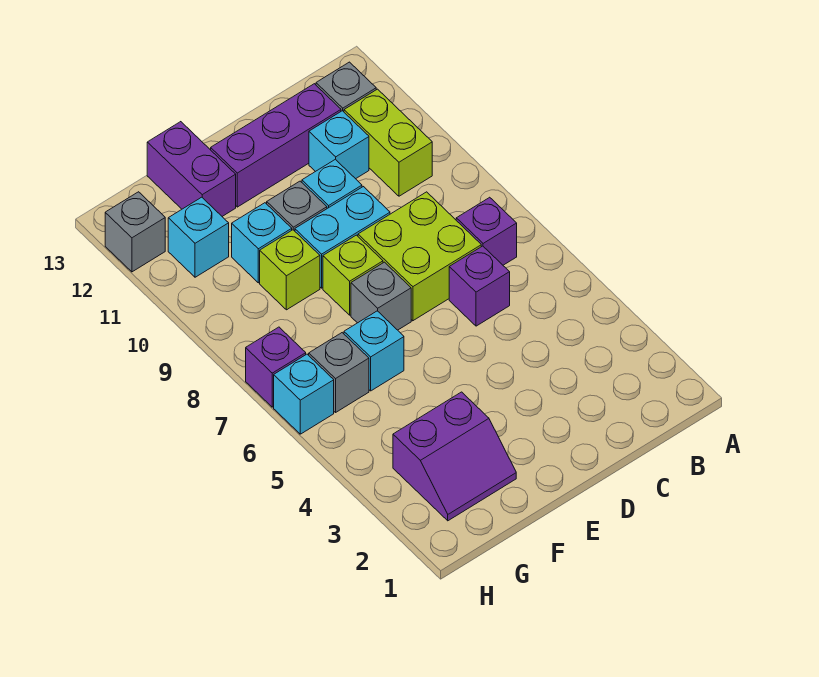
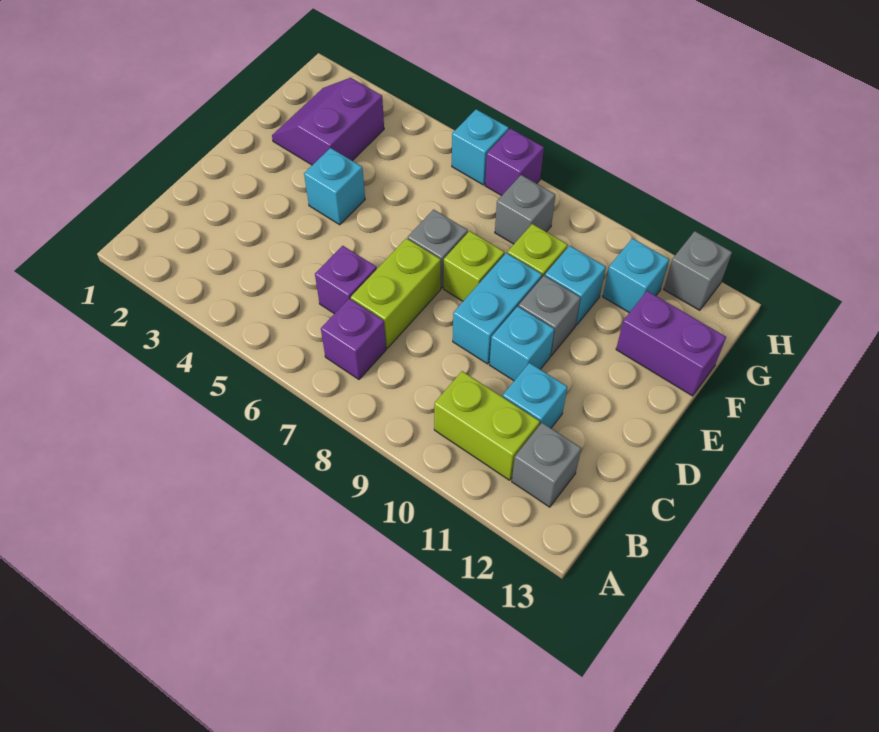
lime brick C7:D8 level 1 -> lime brick C7:D7 level 1
purple brick C12:E12 level 1 -> none
cyan brick F6 level 1 -> cyan brick E4 level 1
grey brick G6 level 1 -> grey brick G8 level 1

